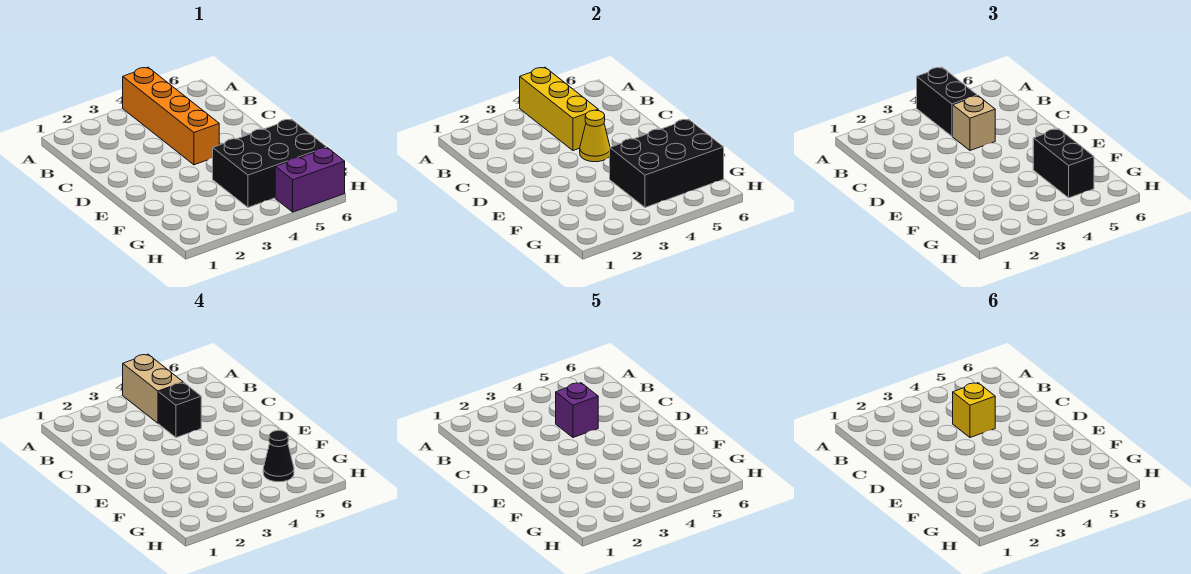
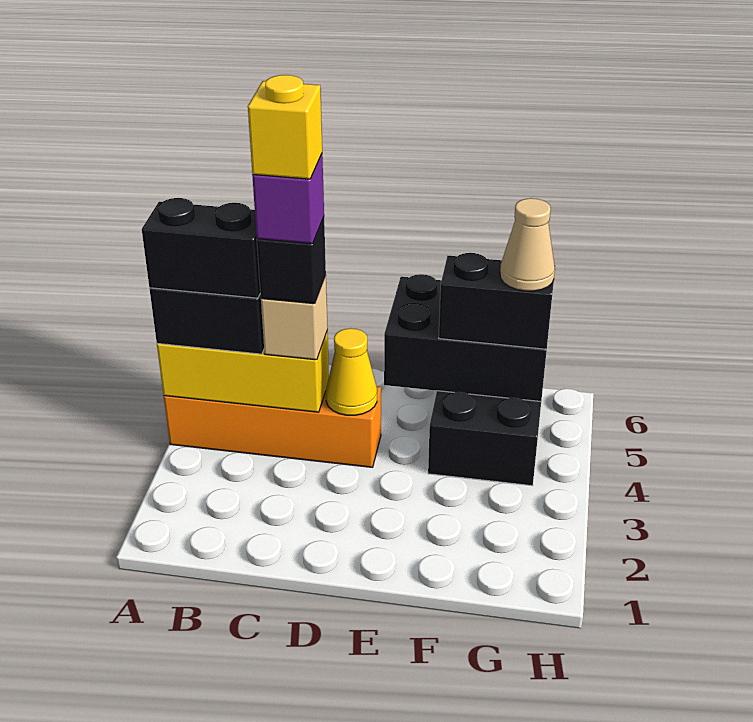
tan brick A4:B4 level 4 -> black brick A4:B4 level 4
black brick F4:G6 level 2 -> black brick E5:G6 level 2
black cone G5 level 4 -> tan cone G5 level 4
purple brick H5:H6 level 1 -> none

